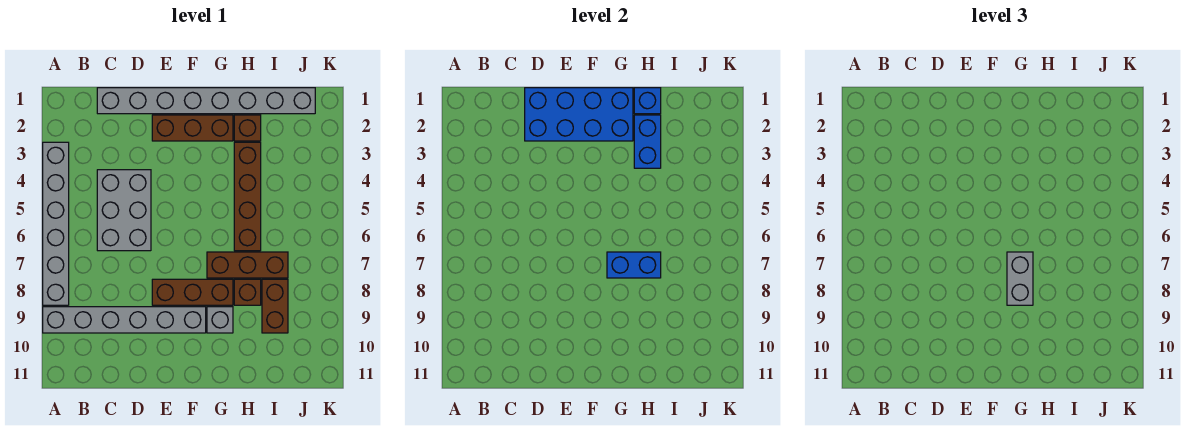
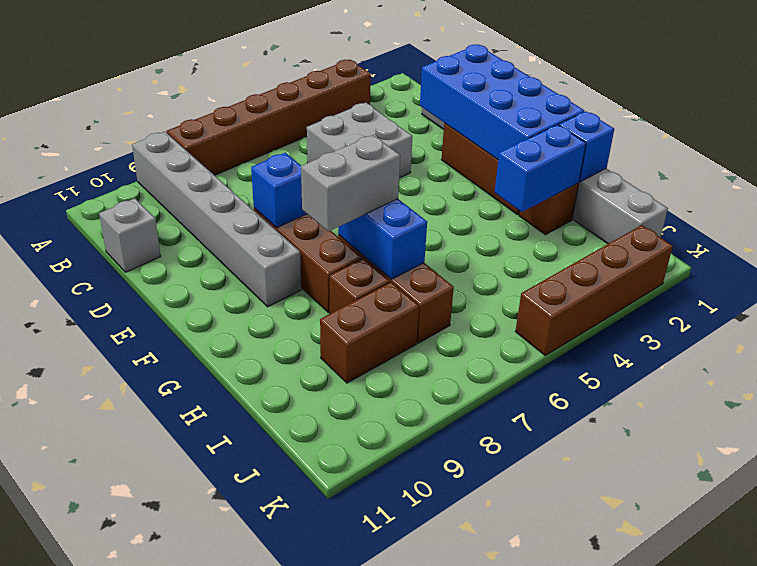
grey brick A3:A8 level 1 -> brown brick A3:A8 level 1
grey brick C4:D6 level 1 -> grey brick C4:D5 level 1
none -> blue brick E8 level 2
grey brick G9 level 1 -> grey brick C11 level 1
brown brick H3:H6 level 1 -> brown brick K2:K5 level 1

